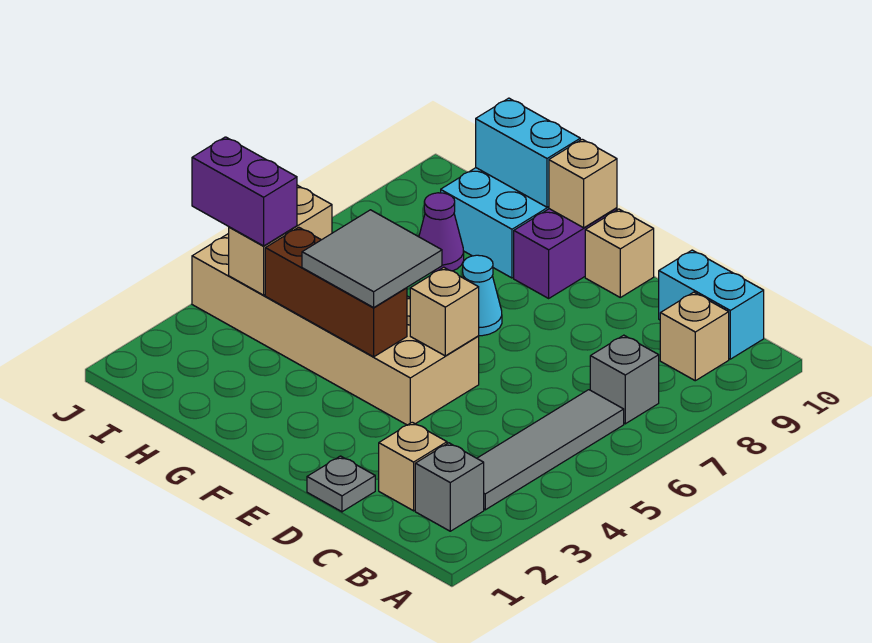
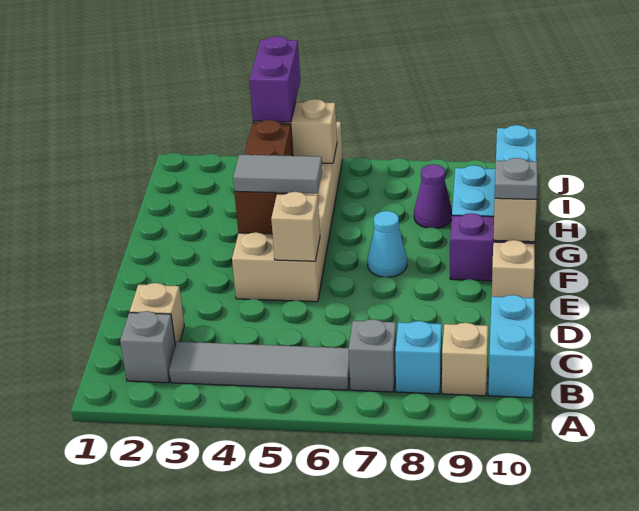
none -> cyan brick B8 level 1
grey plate D1 level 1 -> grey plate F10 level 3
grey tile F4:G5 level 3 -> grey tile F4:F5 level 3

